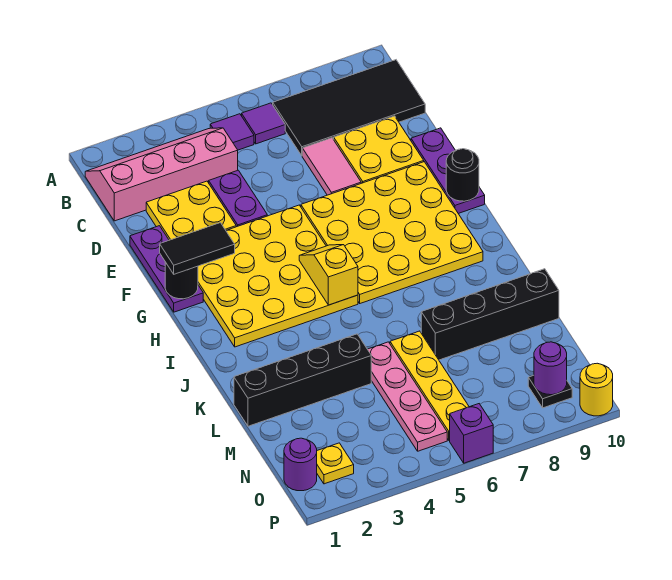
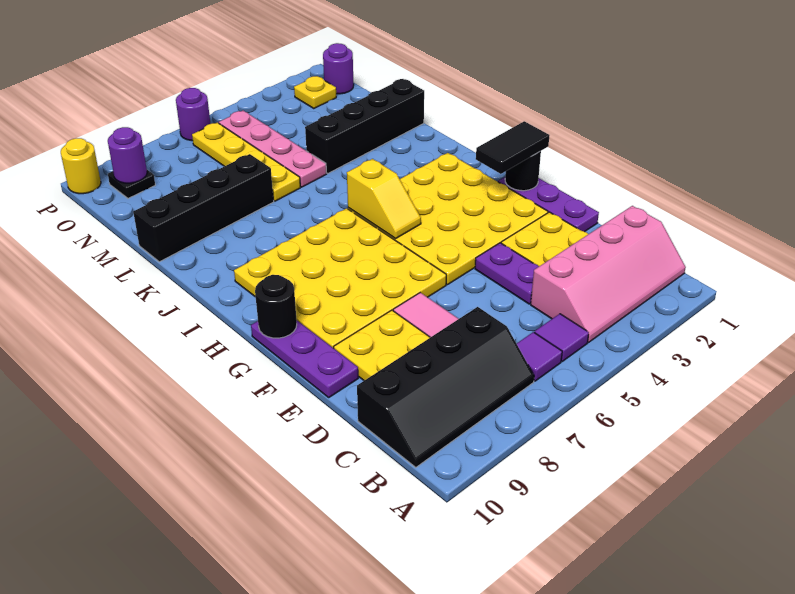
black tile B7:C10 level 1 -> black slope B7:C10 level 1 top C
purple brick P6 level 1 -> purple round brick P6 level 1

